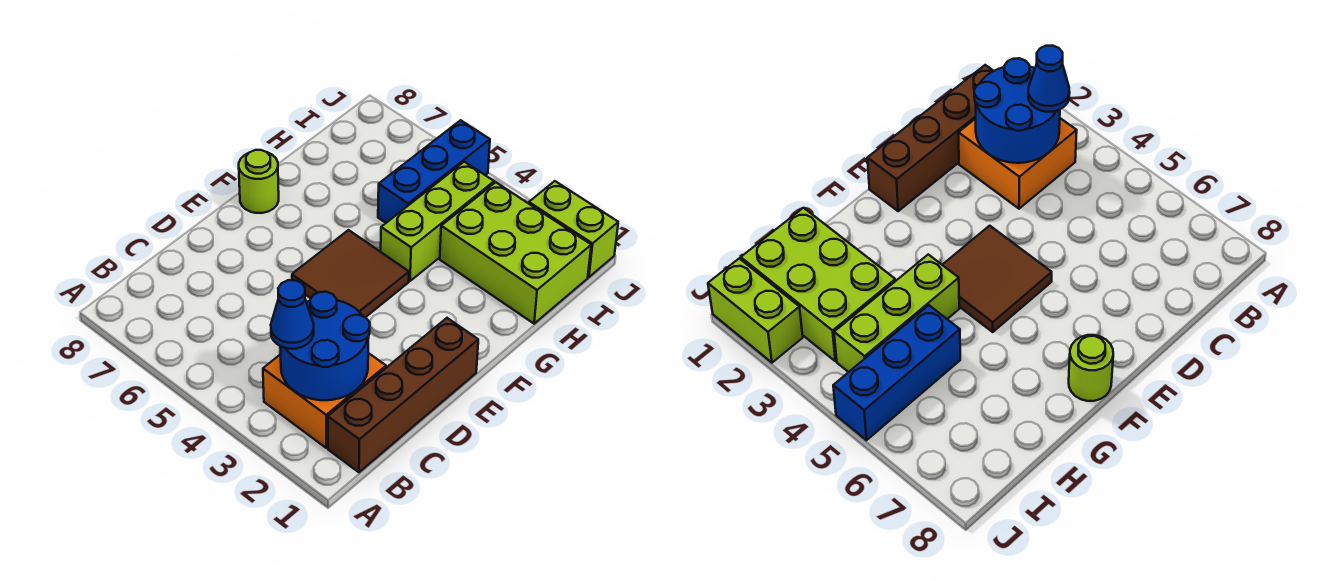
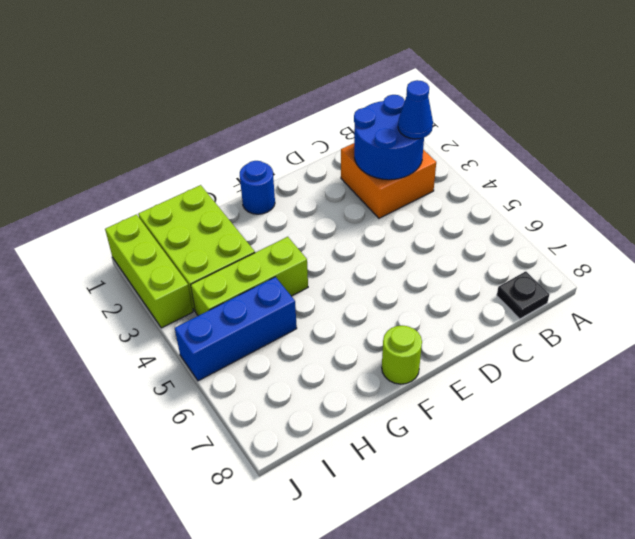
brown brick B1:E1 level 1 -> none
none -> black plate B8 level 1
brown tile E4:F5 level 1 -> none
none -> blue round brick F1 level 1
lime brick J1:J2 level 1 -> lime brick J1:J3 level 1

